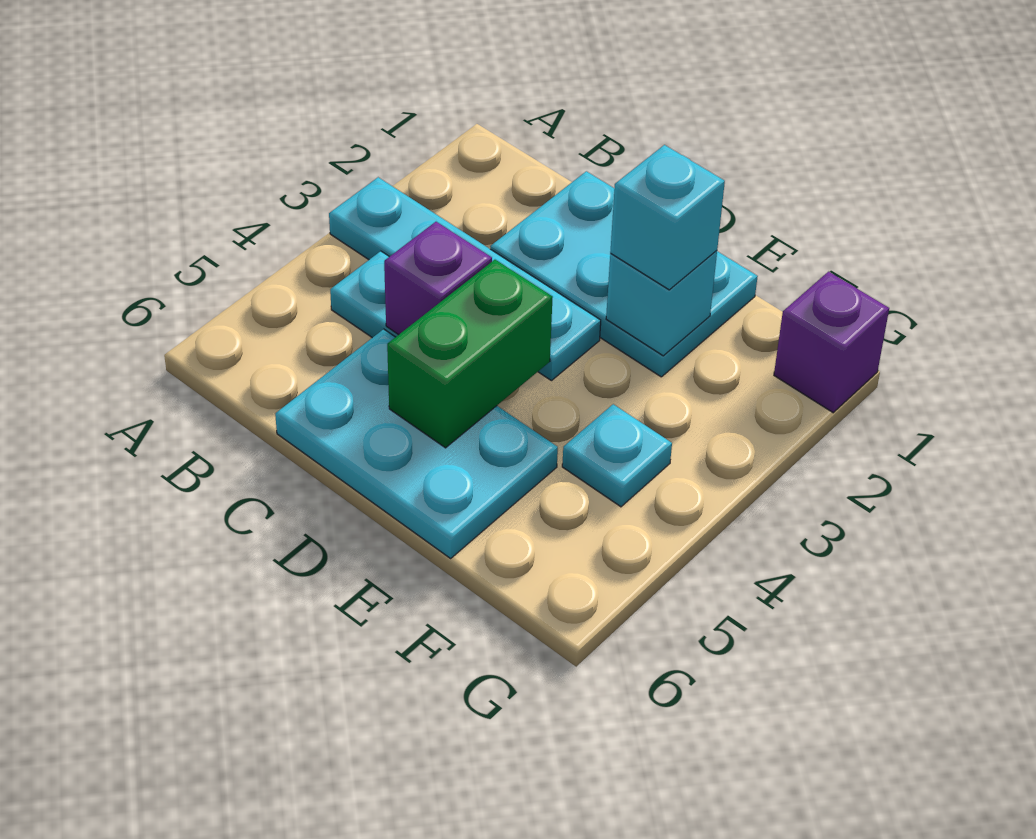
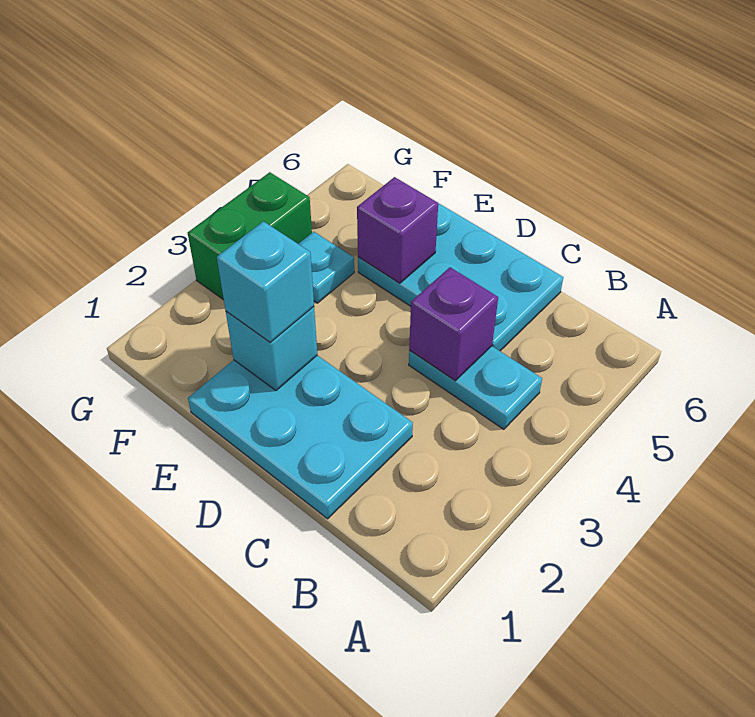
cyan plate A3:D3 level 1 -> none
green brick D4:D5 level 2 -> green brick G3:G4 level 1
purple brick G1 level 1 -> purple brick E5 level 2

